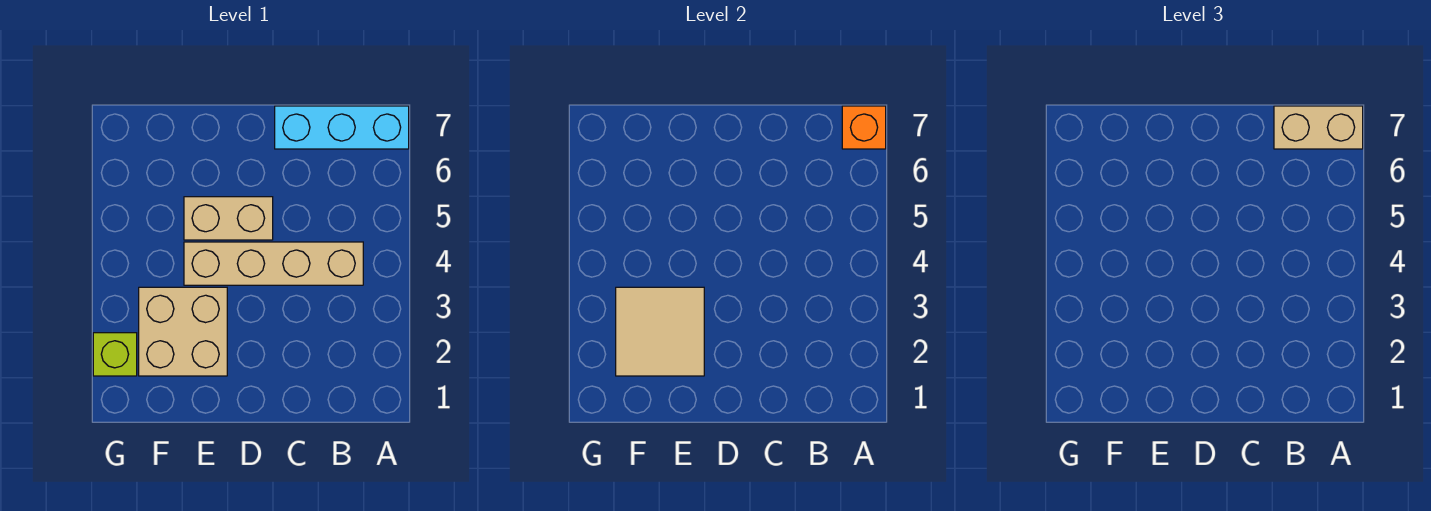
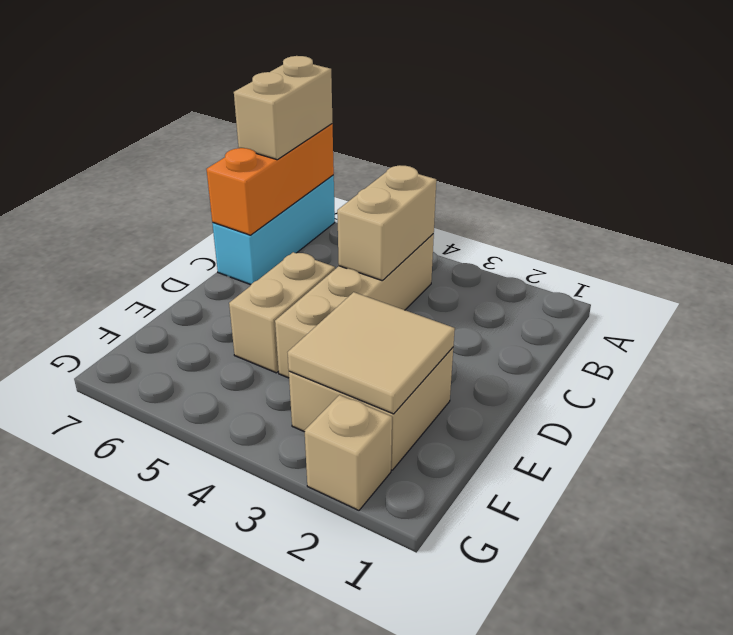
orange brick A7 level 2 -> orange brick A7:C7 level 2
none -> tan brick B4:C4 level 2
lime brick G2 level 1 -> tan brick G2 level 1

